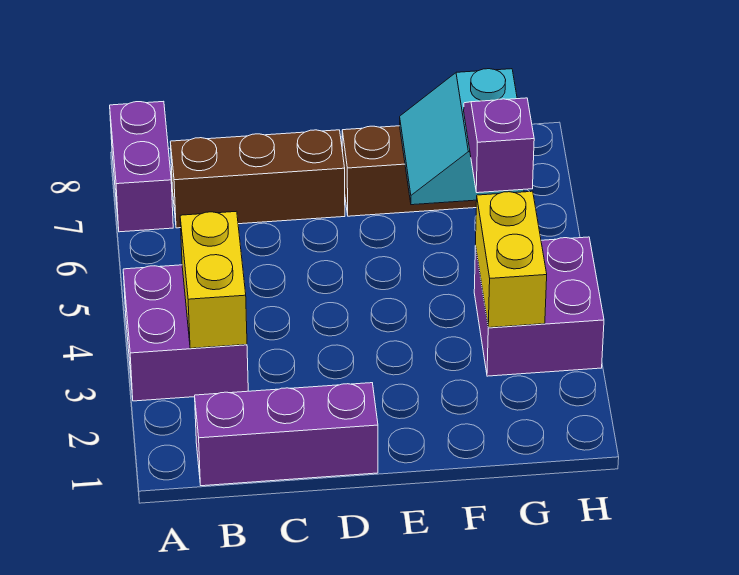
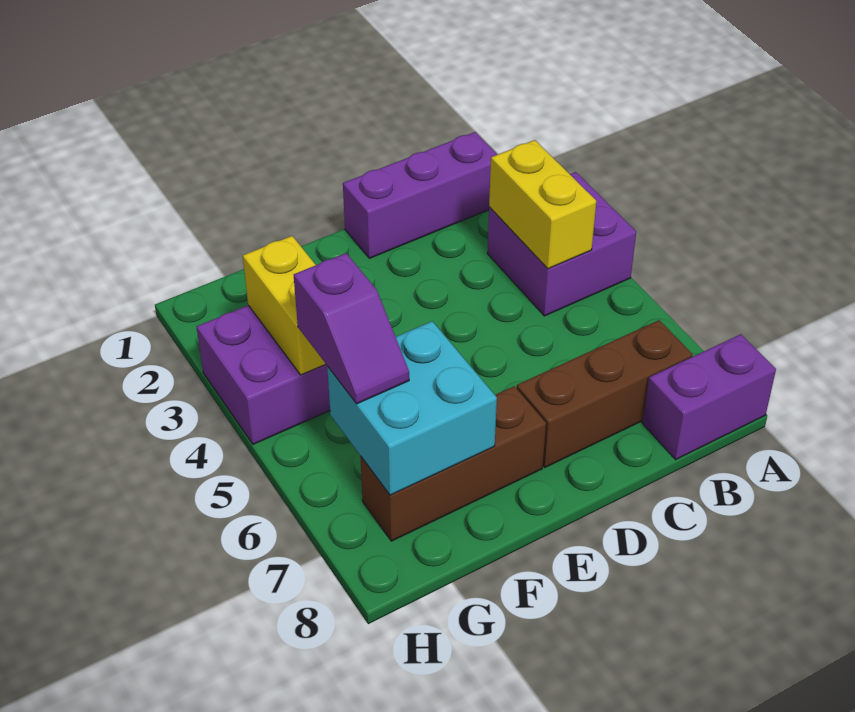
purple brick A7:A8 level 1 -> purple brick A8:B8 level 1
cyan slope F6:G7 level 2 top G -> cyan brick F6:G7 level 2

